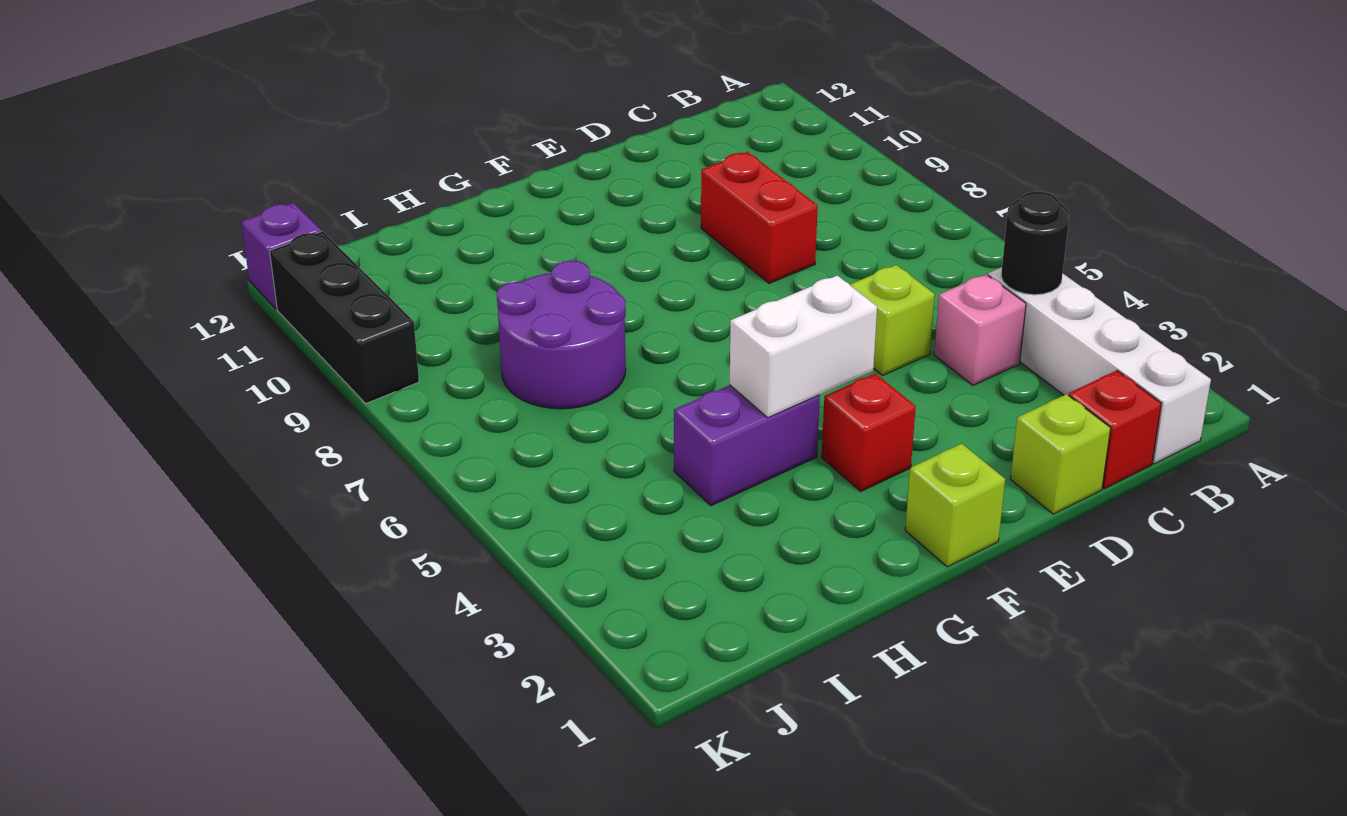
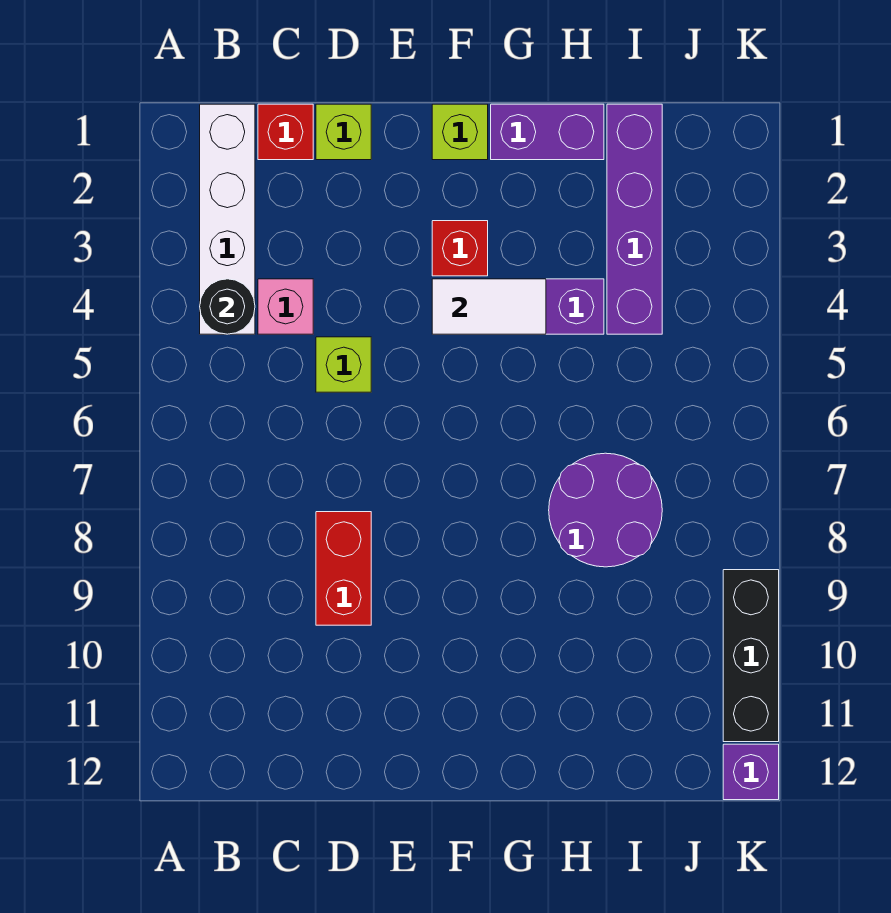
white brick F4:G4 level 2 -> white tile F4:G4 level 2
none -> purple brick G1:H1 level 1
none -> purple brick I1:I4 level 1

